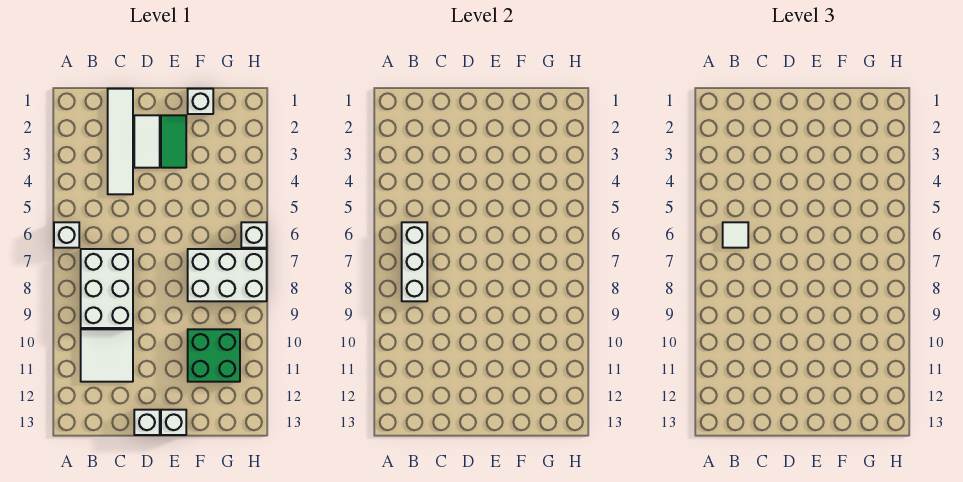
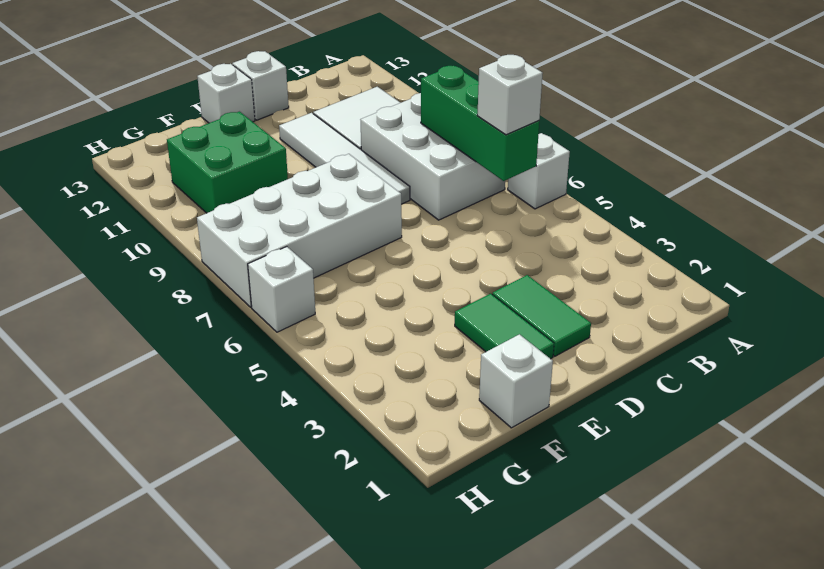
white brick B6:B8 level 2 -> green brick B6:B8 level 2
white tile B6 level 3 -> white brick B6 level 3
white tile C1:C4 level 1 -> white tile D8:D11 level 1
white tile D2:D3 level 1 -> green tile D2:D3 level 1
white brick F7:H8 level 1 -> white brick E7:H8 level 1

